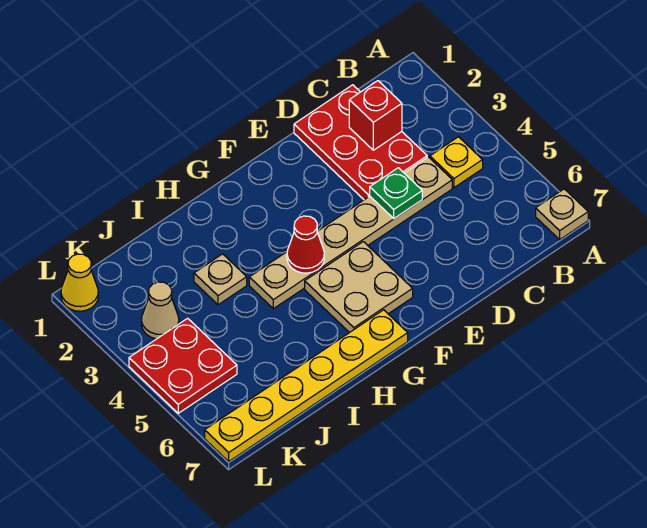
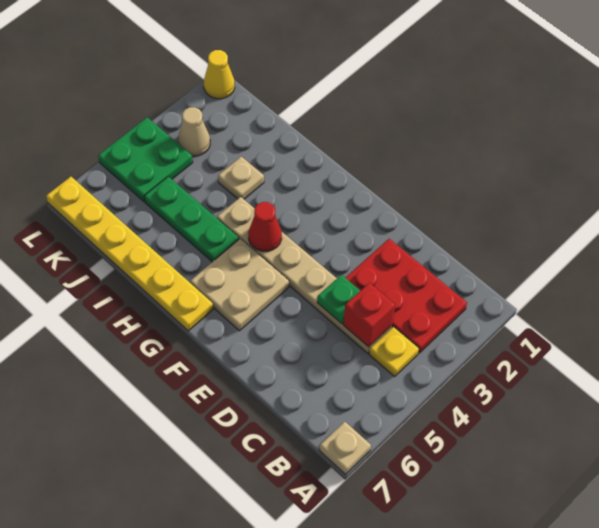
red plate C1:D3 level 1 -> red plate B2:D3 level 1
red brick C2 level 2 -> red brick C4 level 2
none -> green plate H5:J5 level 1
red plate K4:L5 level 1 -> green plate K4:L5 level 1

